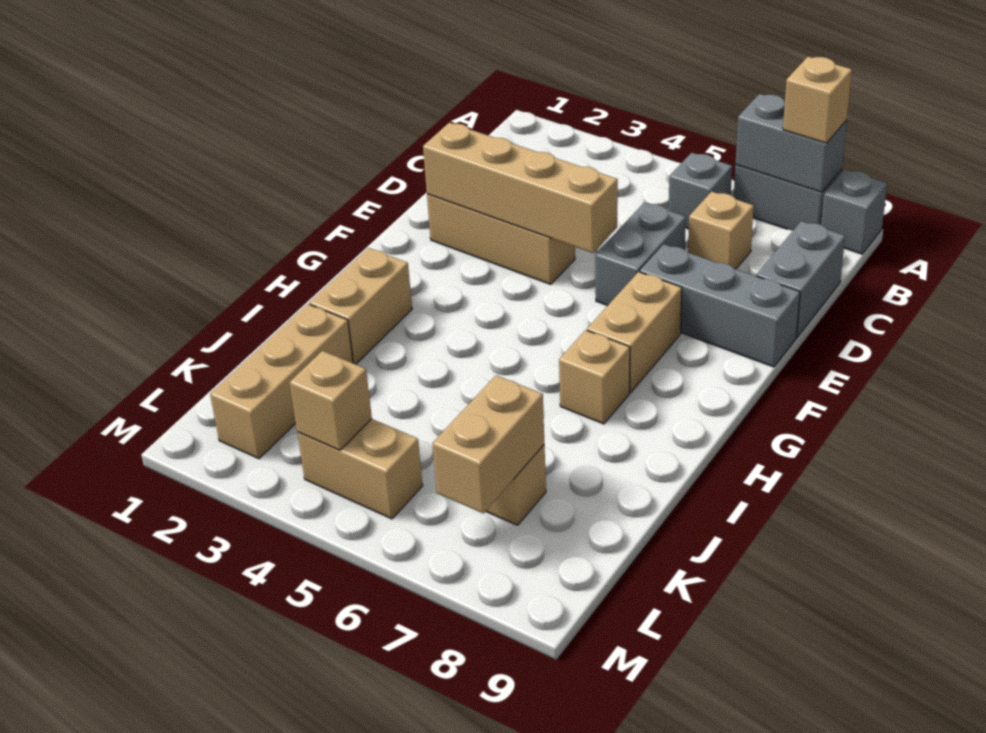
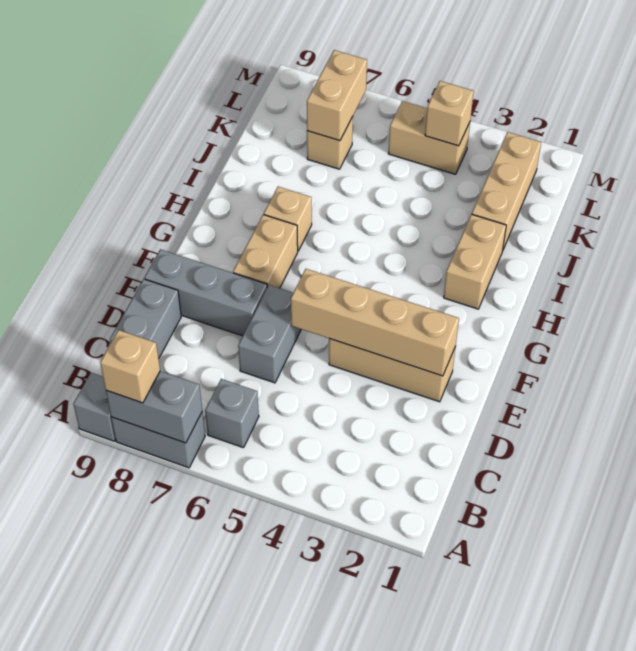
tan brick C7 level 1 -> none

